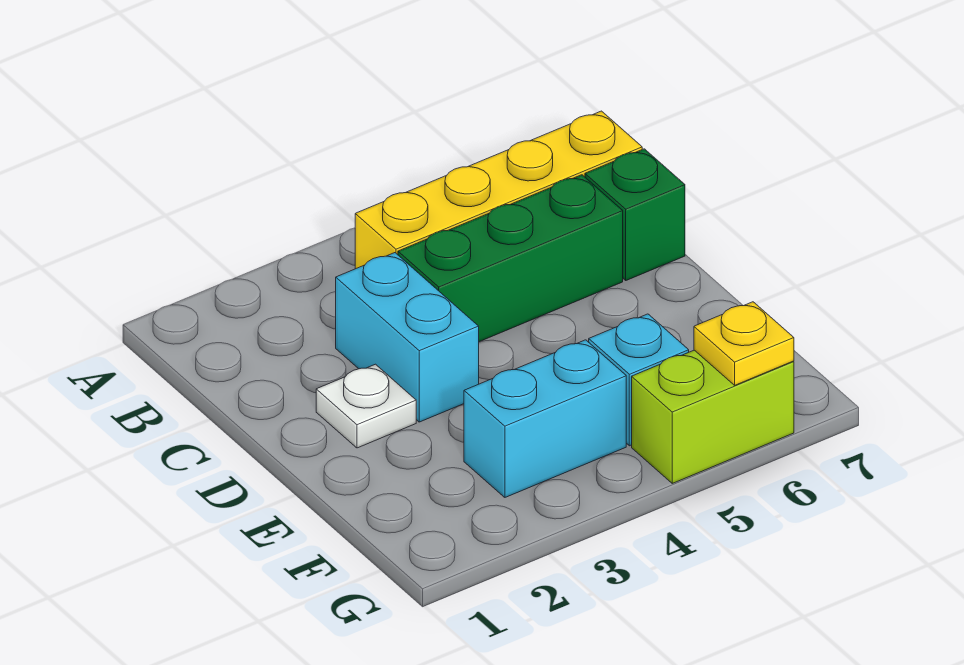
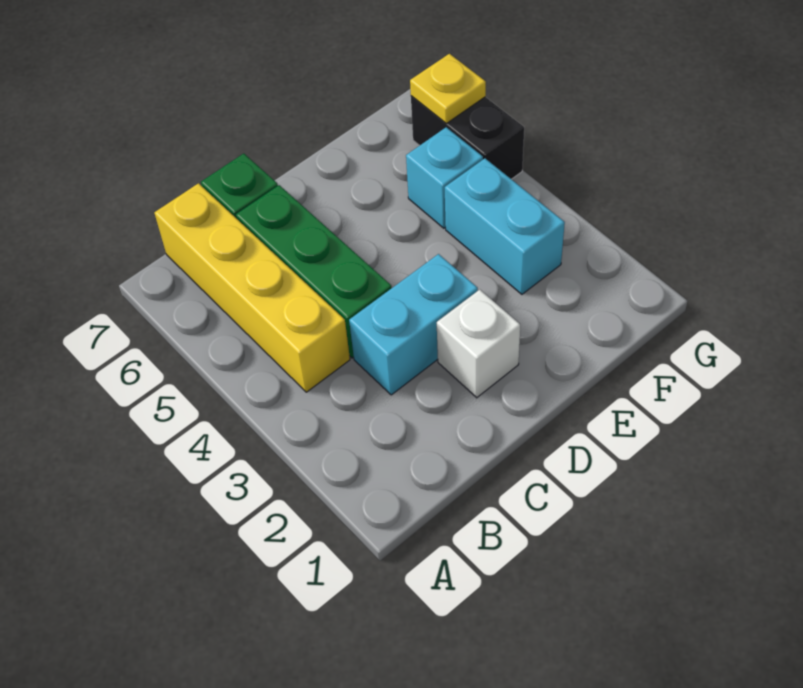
white plate D2 level 1 -> white brick D2 level 1
lime brick G5:G6 level 1 -> black brick G5:G6 level 1

